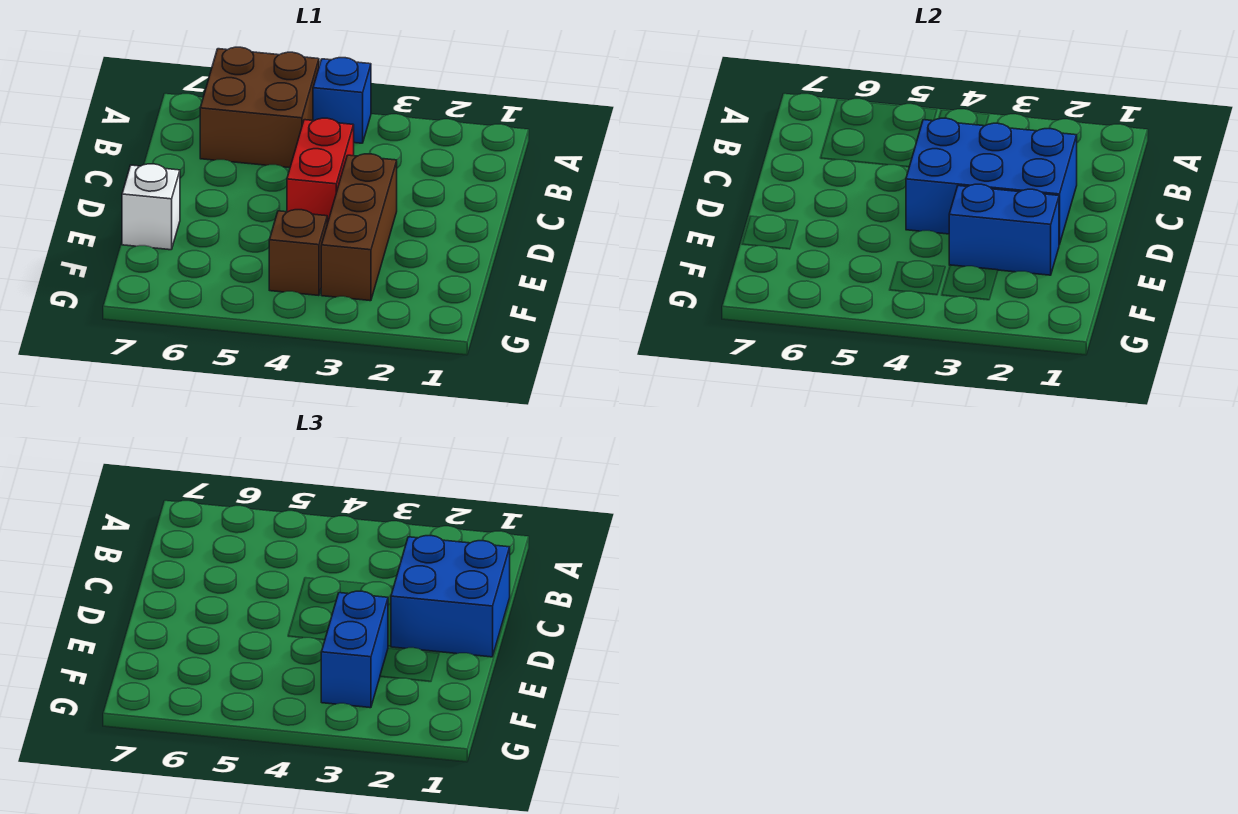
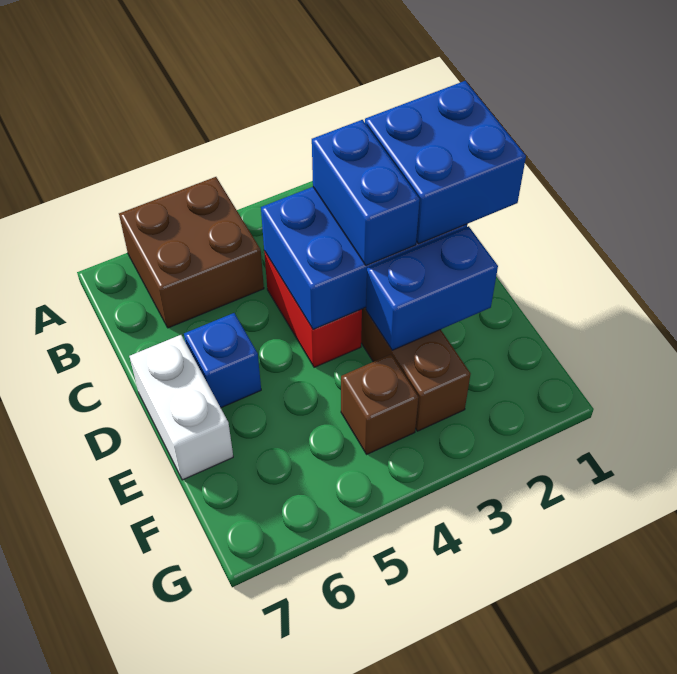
blue brick A4 level 1 -> blue brick D6 level 1
blue brick E3:F3 level 3 -> blue brick C3:D3 level 3
white brick E7 level 1 -> white brick D7:E7 level 1

